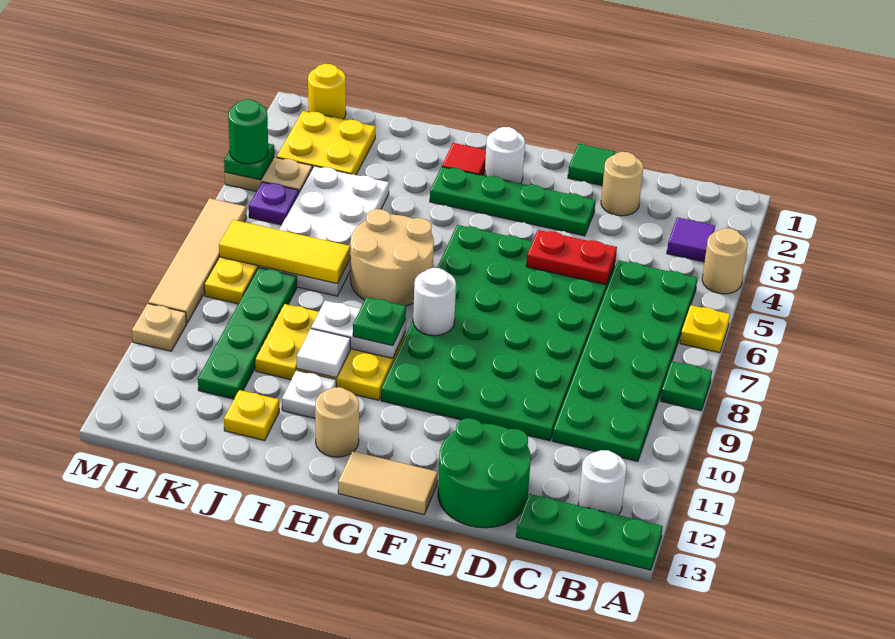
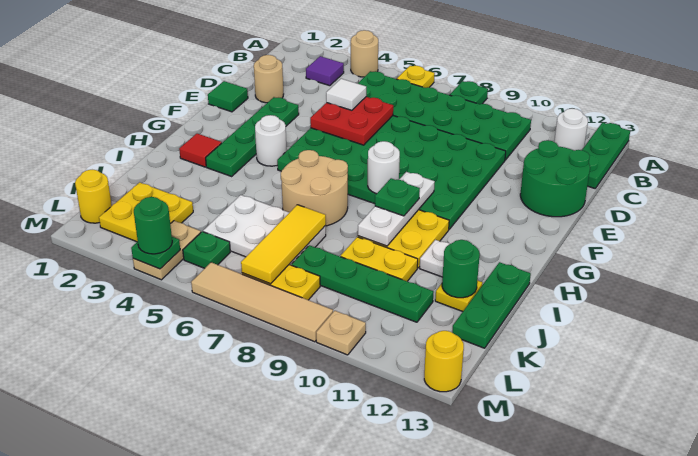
red plate D5:E5 level 2 -> red plate D5:E6 level 2
tan tile F13:G13 level 1 -> none
white round brick G2 level 1 -> white round brick G4 level 1
white plate H9:I9 level 2 -> white plate G9:I9 level 2
tan round brick H12 level 1 -> none
white tile I10 level 2 -> white tile D5 level 3
none -> green plate I13:K13 level 1
white plate J4:K7 level 1 -> white plate J5:K7 level 1
none -> green round brick J12 level 2
purple plate L5 level 1 -> green plate L5 level 1
none -> yellow round brick M13 level 1

